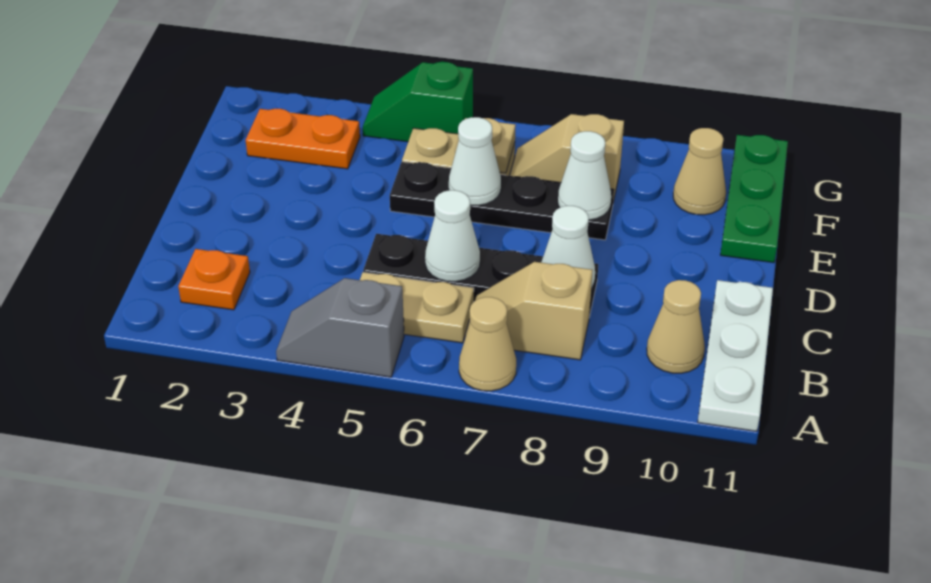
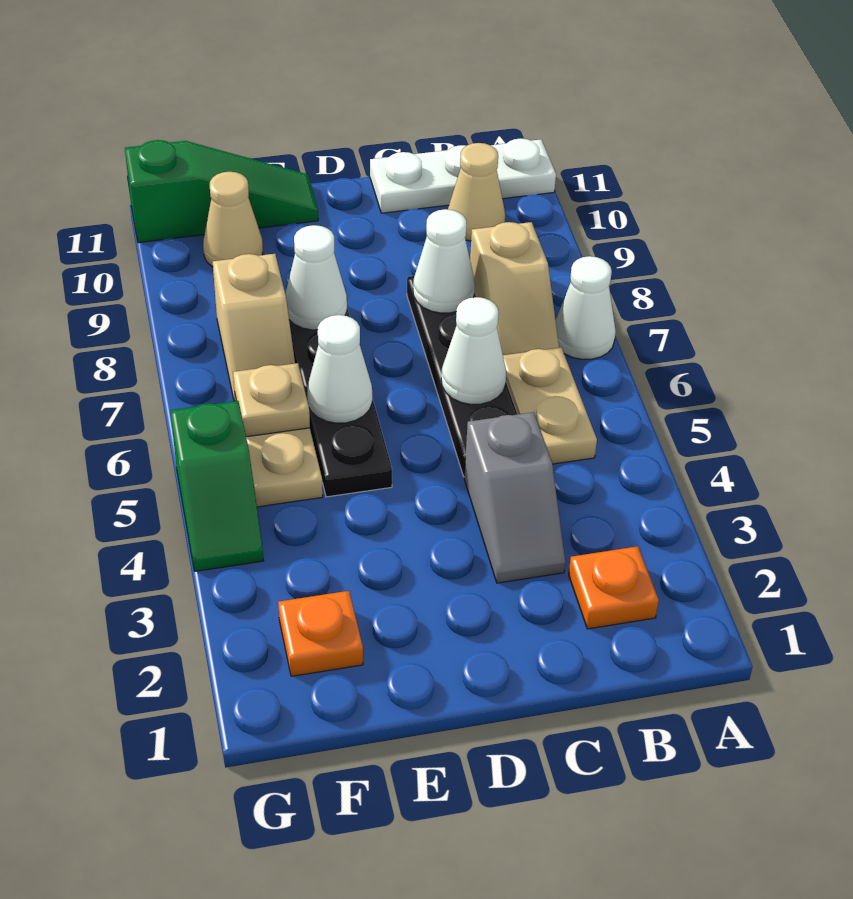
grey slope A4:A5 level 1 top 5 -> grey slope C3:C4 level 1 top 4
tan cone A7 level 1 -> white cone A7 level 1
green plate E11:G11 level 1 -> green slope E11:G11 level 1 top G
orange plate F2:F3 level 1 -> orange plate F2 level 1

